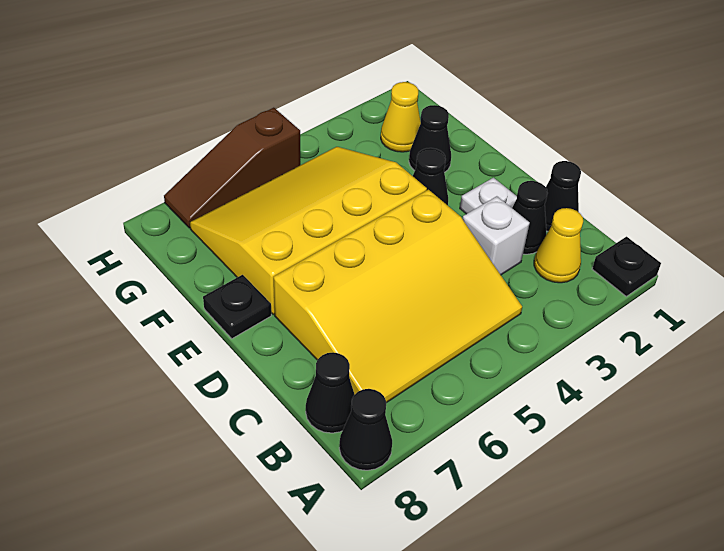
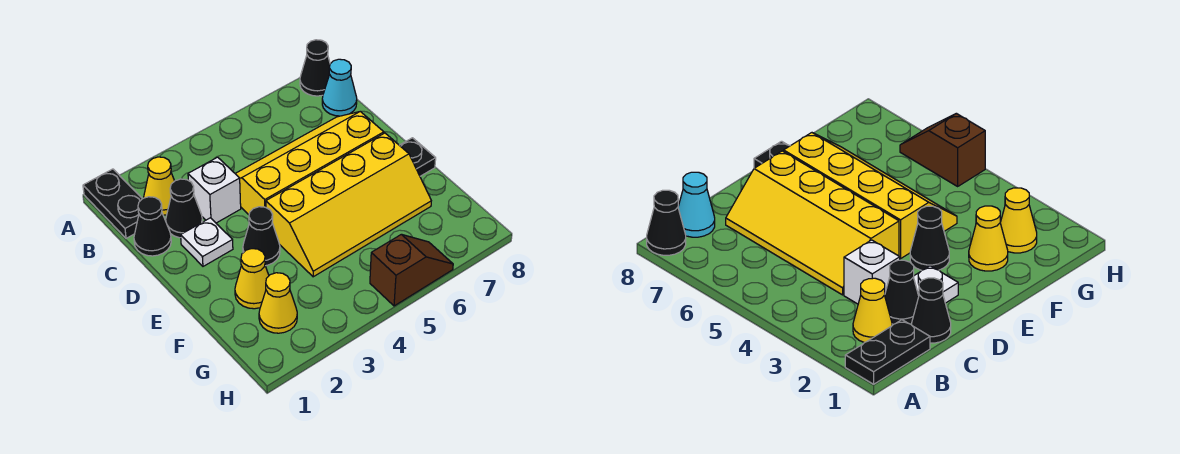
black plate A1 level 1 -> black plate A1:B1 level 1
yellow slope B4:D7 level 1 top D -> yellow slope C4:D7 level 1 top D
black cone B8 level 1 -> cyan cone B8 level 1
yellow slope E4:G7 level 1 top E -> yellow slope E4:F7 level 1 top E
black cone F2 level 1 -> yellow cone F2 level 1
brown slope H5:H7 level 1 top 5 -> brown slope H5:H6 level 1 top 5

